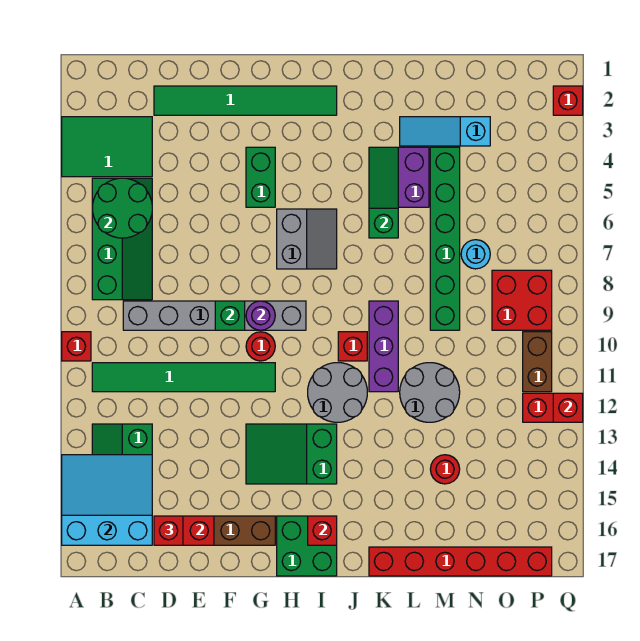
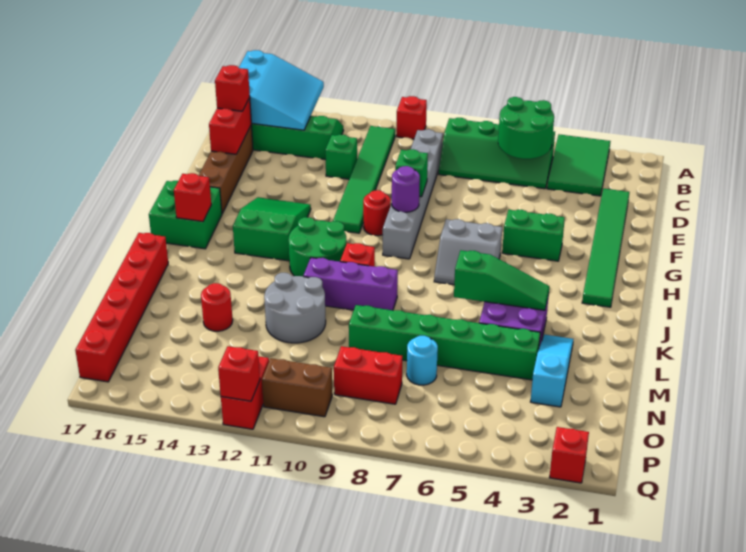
none -> green brick D12 level 1
grey round brick I11:J12 level 1 -> green round brick I11:J12 level 1
red brick O8:P9 level 1 -> red brick O8:O9 level 1

